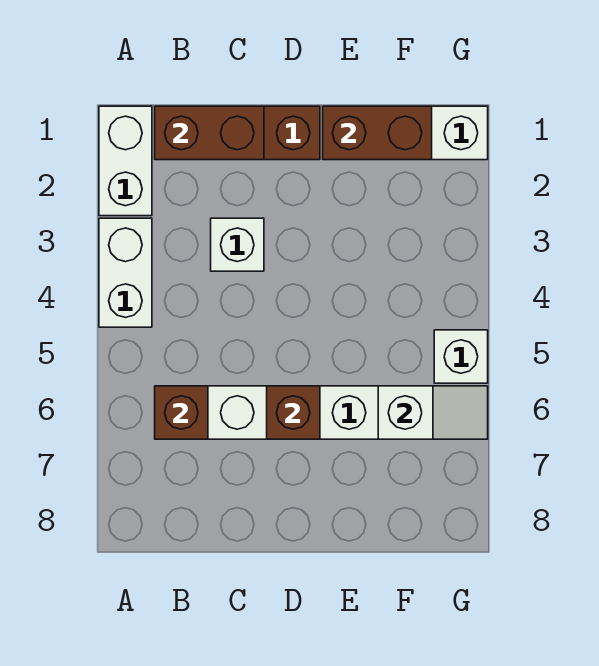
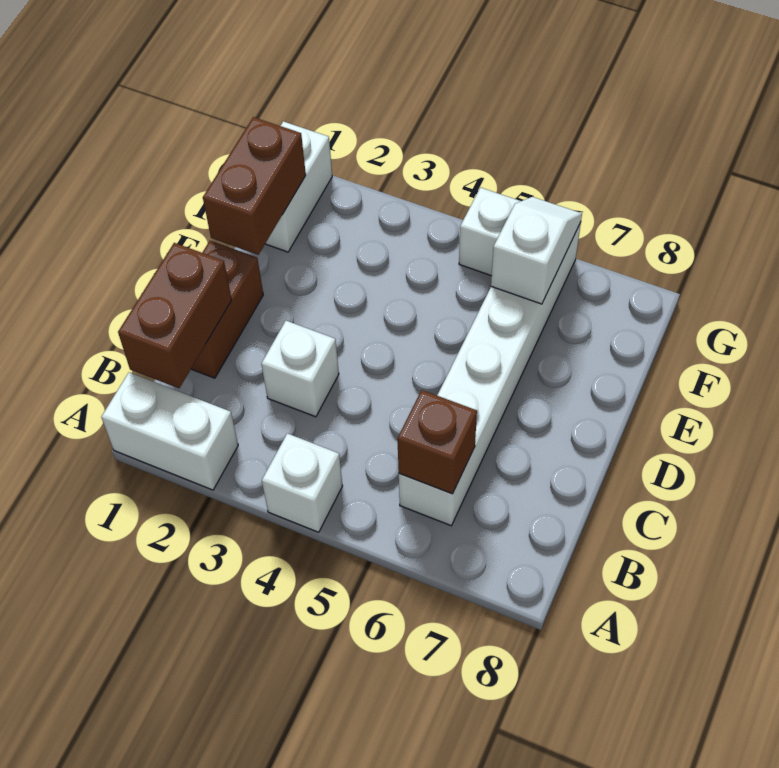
white brick A3:A4 level 1 -> white brick A4 level 1
brown brick D6 level 2 -> none

